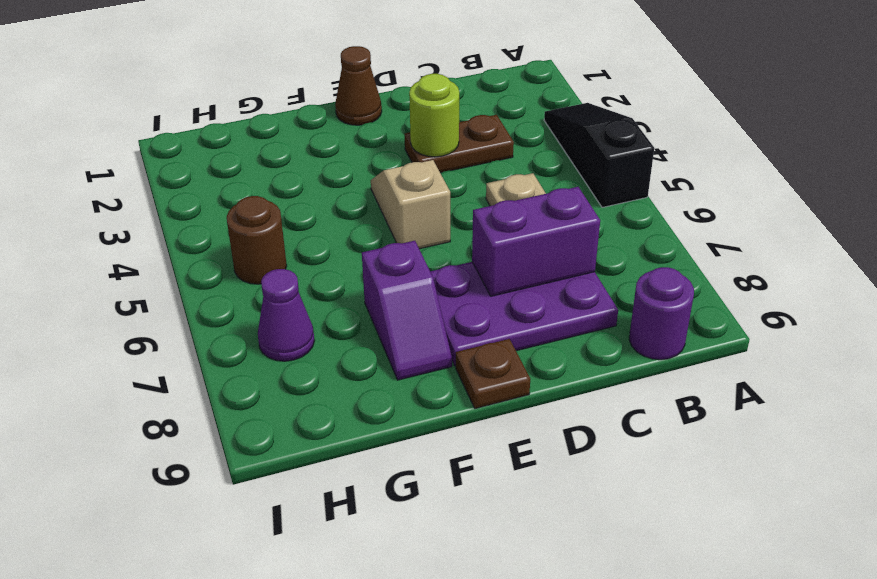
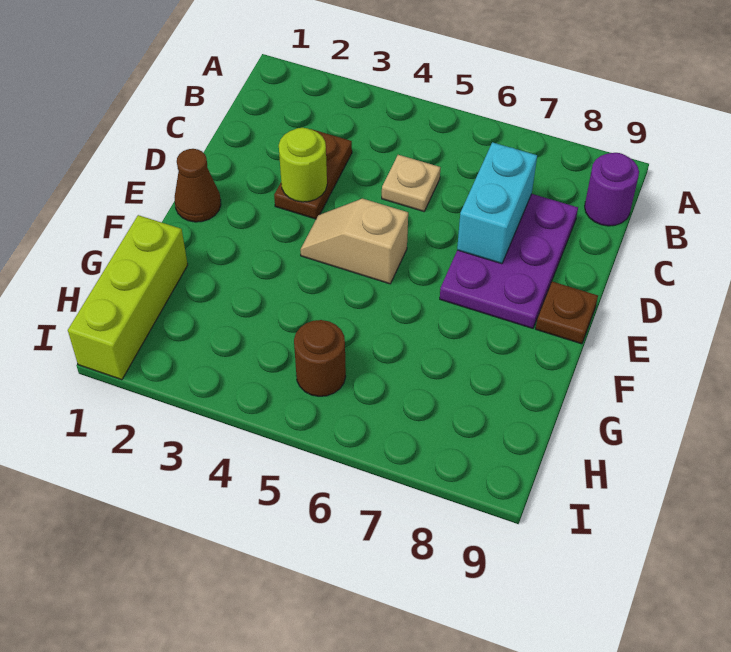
black slope A3:A5 level 1 top 5 -> none
purple brick C7:D7 level 2 -> cyan brick C7:D7 level 2
purple slope F7:F8 level 1 top 7 -> none
none -> lime brick G1:I1 level 1
purple cone H7 level 1 -> none

